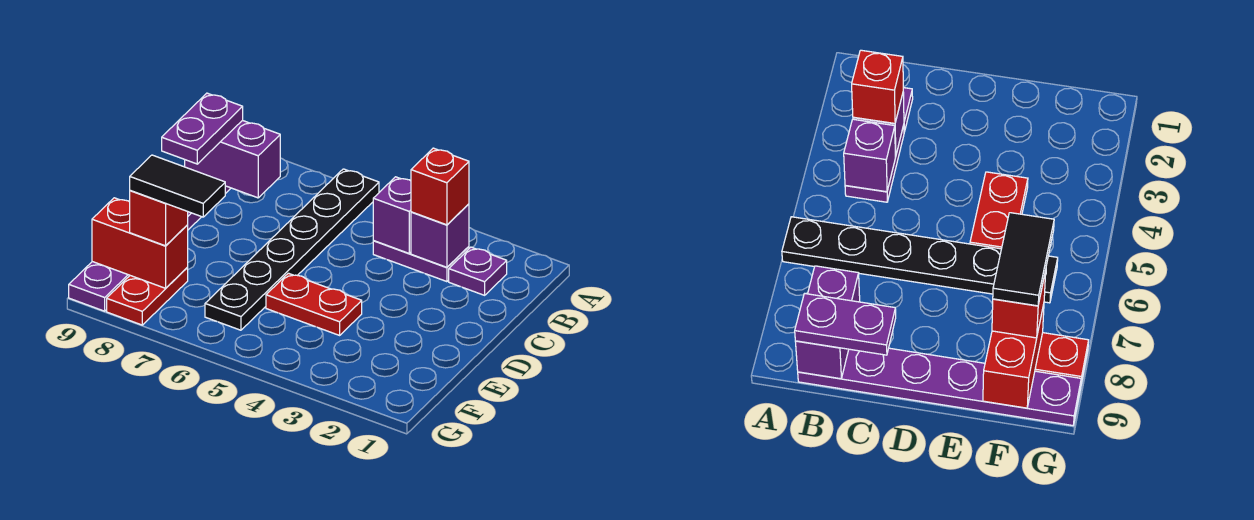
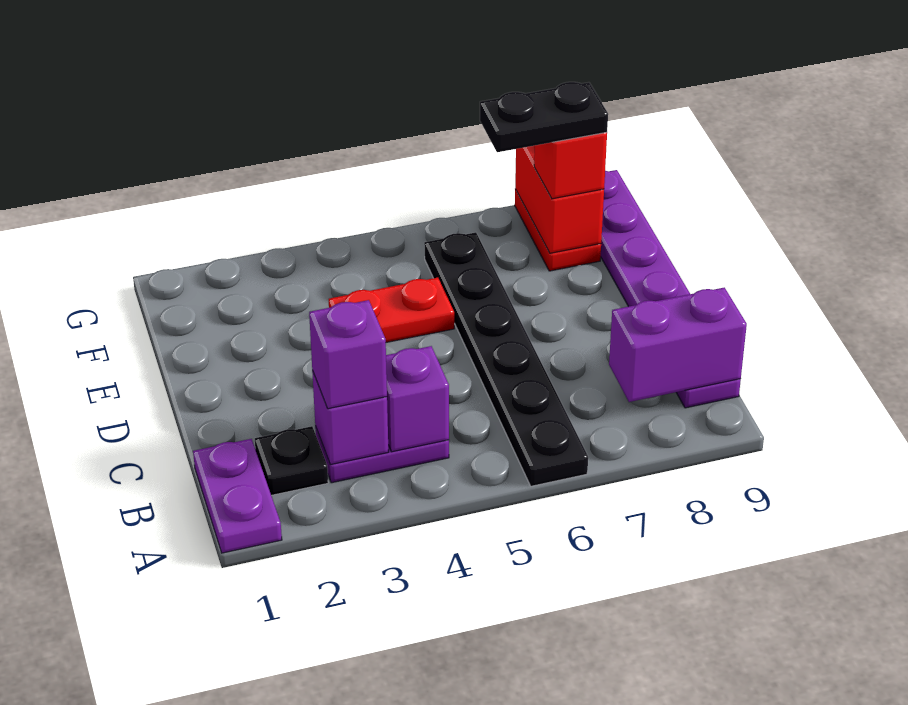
purple plate B2 level 1 -> black plate B2 level 1
red brick B3 level 3 -> purple brick B3 level 3
purple plate B9:C9 level 3 -> purple plate A1:B1 level 1
black tile F7:F8 level 4 -> black plate F7:F8 level 4
red brick F8:F9 level 2 -> red brick F8:G8 level 2

